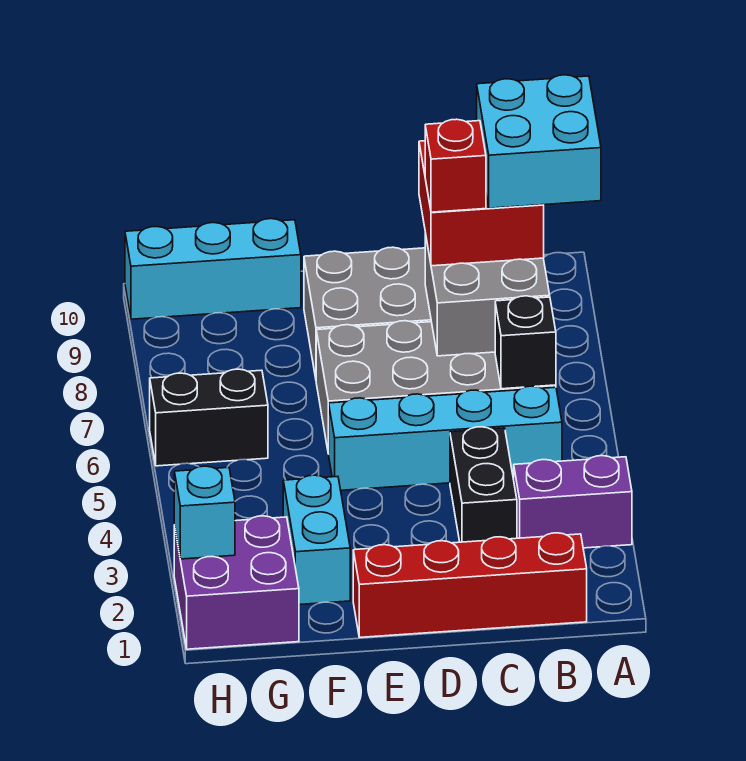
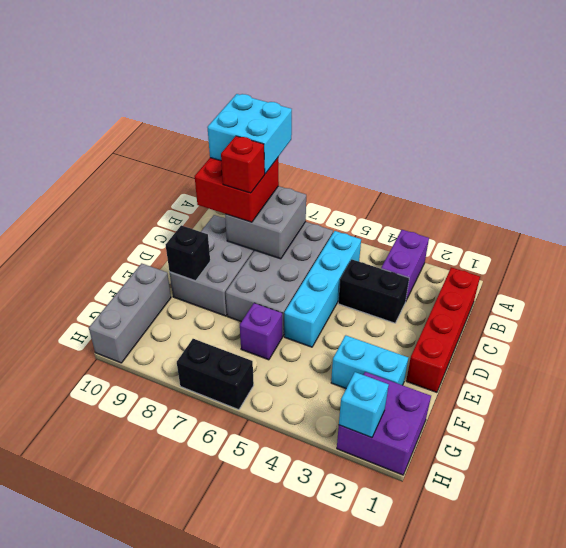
black brick B6 level 2 -> black brick E9 level 2
none -> purple brick F6 level 1
cyan brick F10:H10 level 1 -> grey brick F10:H10 level 1
black brick G6:H6 level 1 -> black brick H6:H7 level 1

